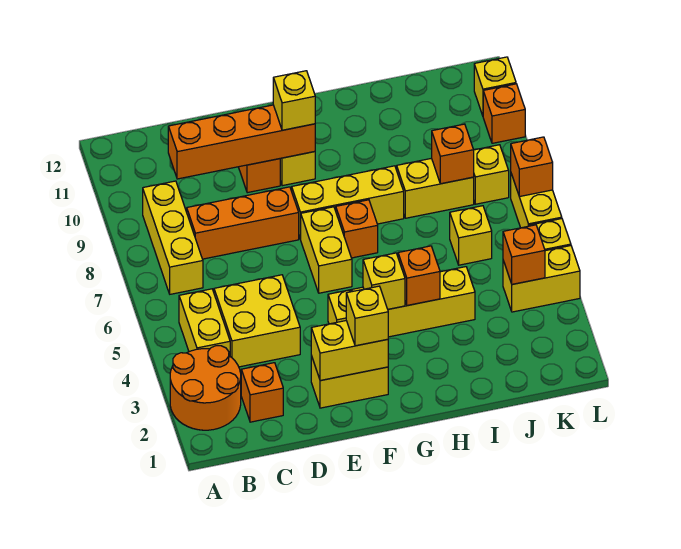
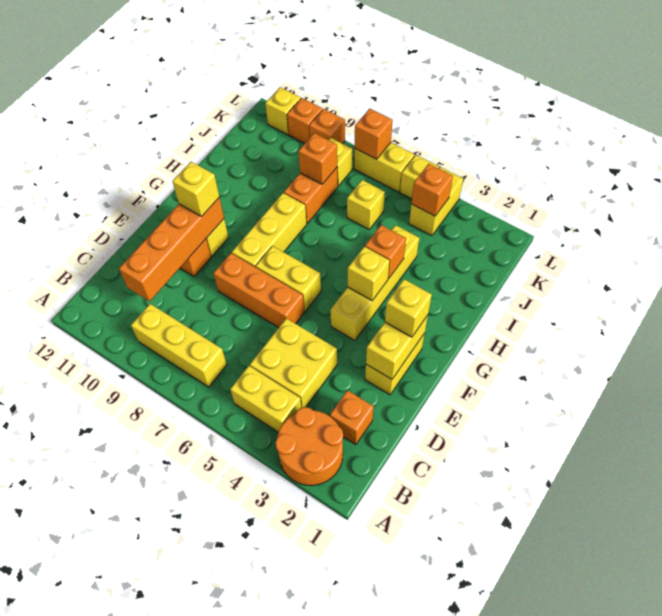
orange brick C8:E8 level 1 -> orange brick E6:E8 level 1
orange brick G7 level 1 -> orange brick L9 level 1
yellow brick I8:J8 level 1 -> orange brick I8:J8 level 1

